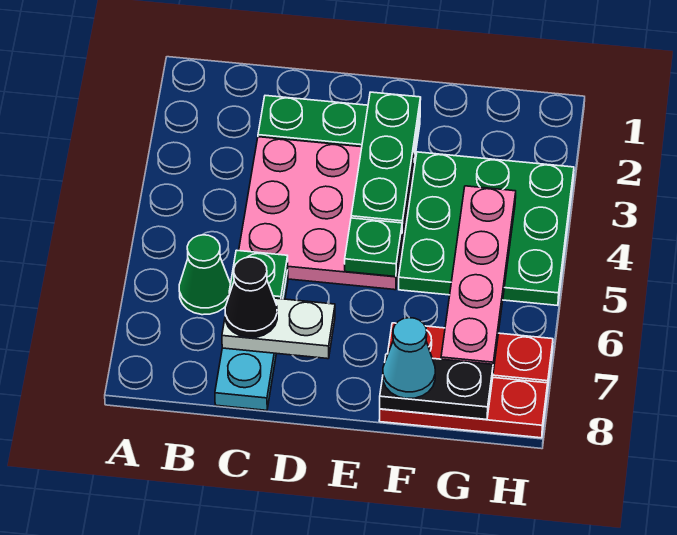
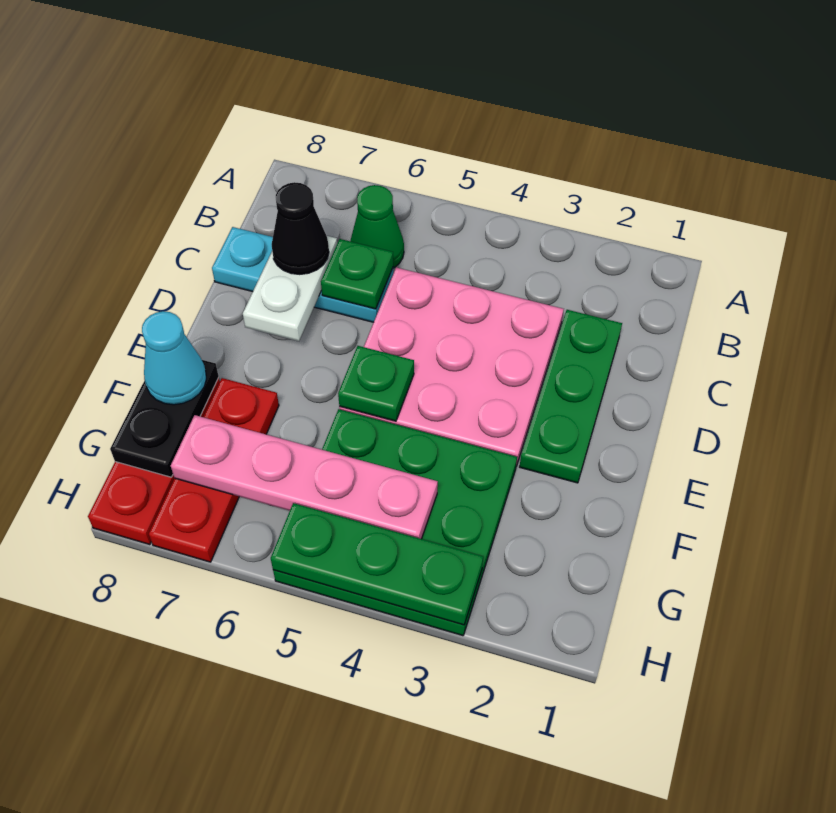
green plate E2:E4 level 2 -> green plate H3:H5 level 2

